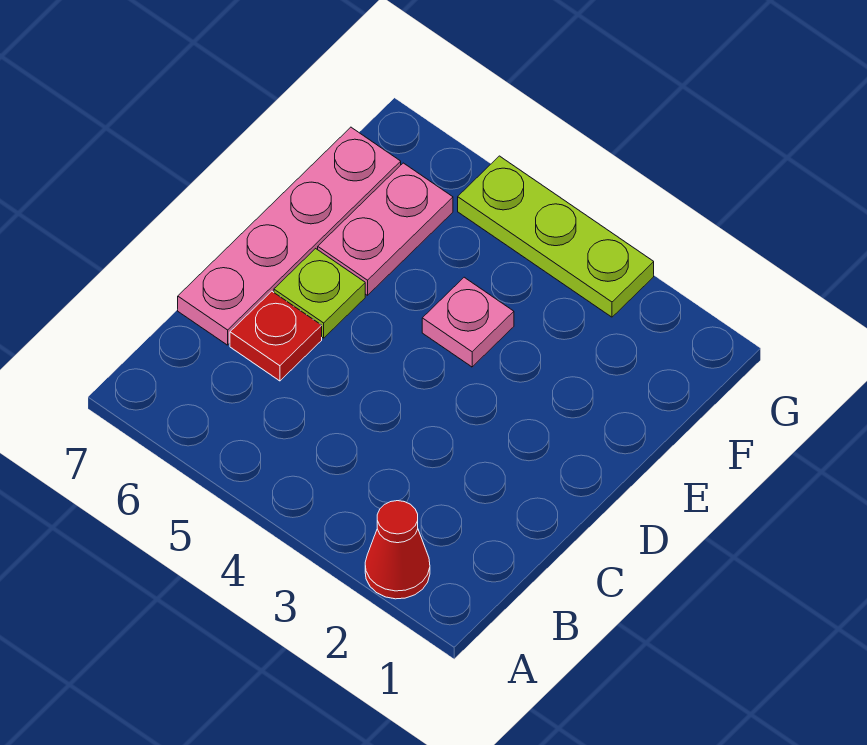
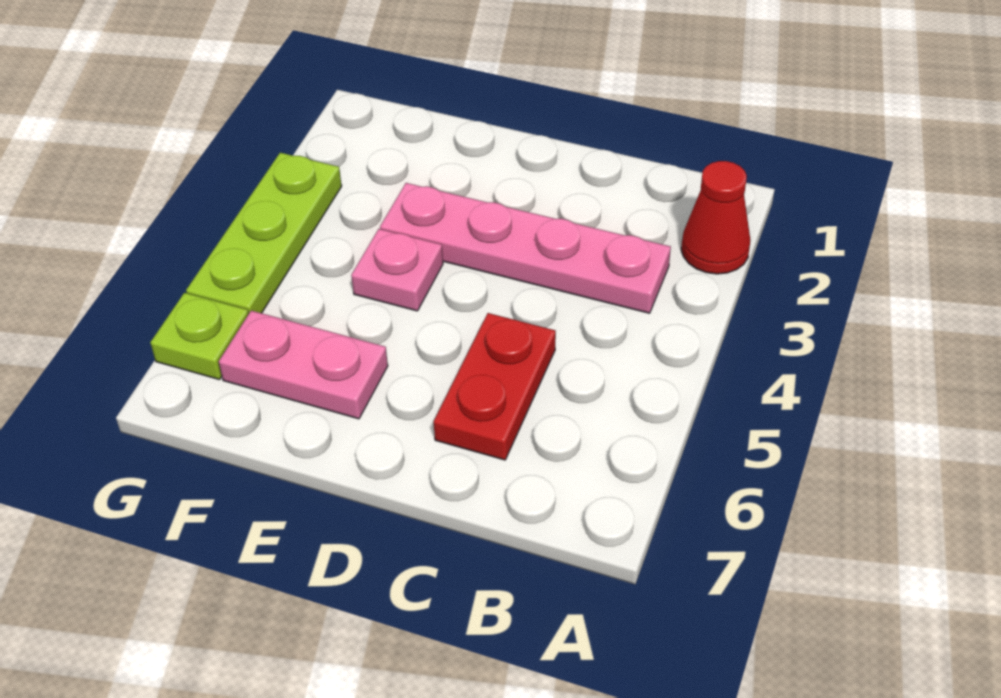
red plate C6 level 1 -> red plate C5:C6 level 1
pink plate C7:F7 level 1 -> pink plate B3:E3 level 1
lime plate D6 level 1 -> lime plate G6 level 1

